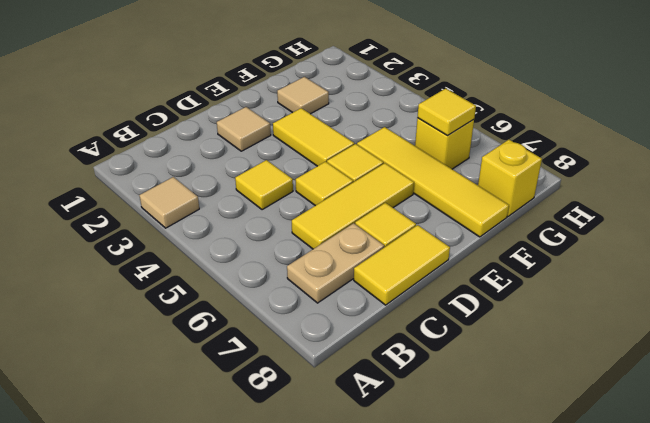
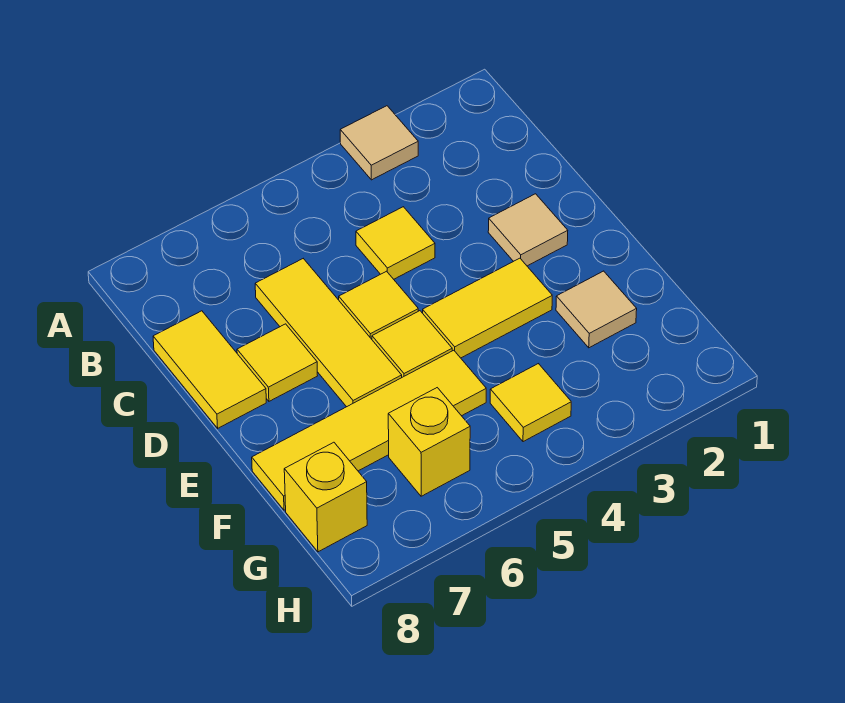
tan plate B7:C7 level 1 -> none
yellow tile G6 level 2 -> yellow tile G4 level 1

